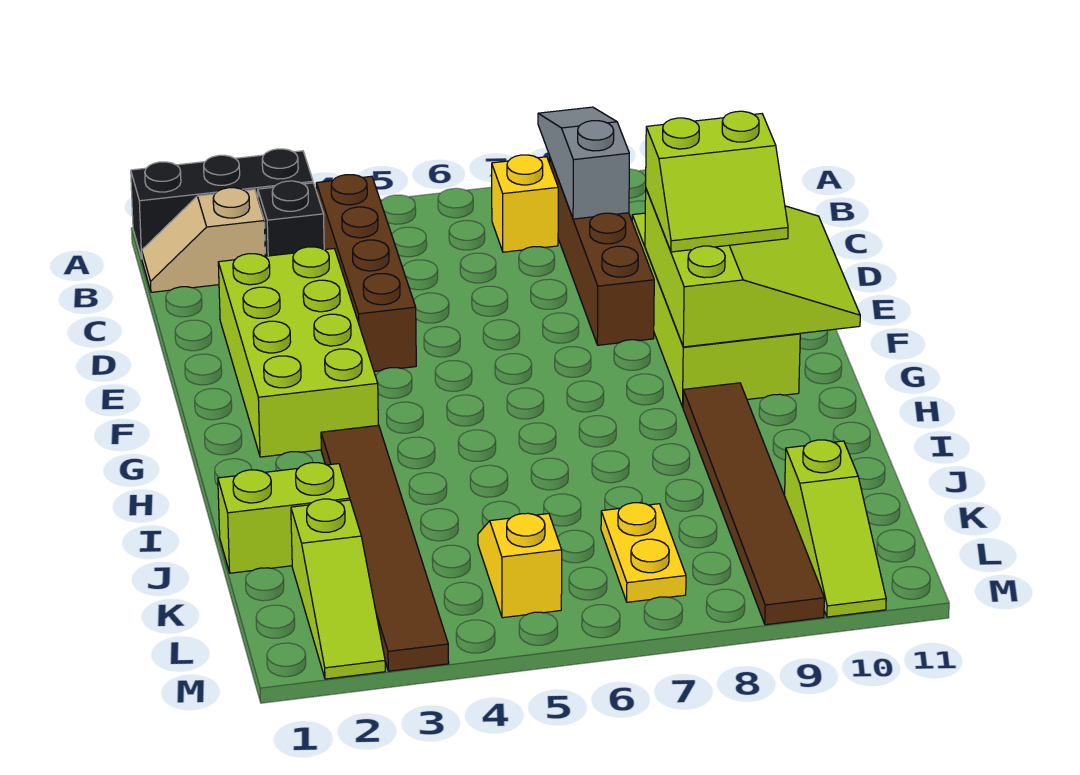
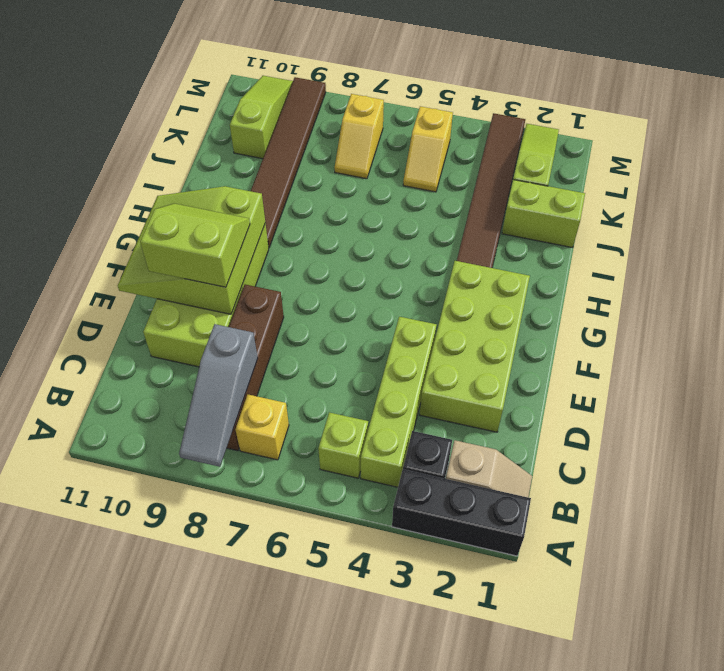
brown brick B4:E4 level 1 -> lime brick B4:E4 level 1
none -> lime brick B5 level 1
yellow plate K7:L7 level 1 -> yellow slope K7:L7 level 1 top L

